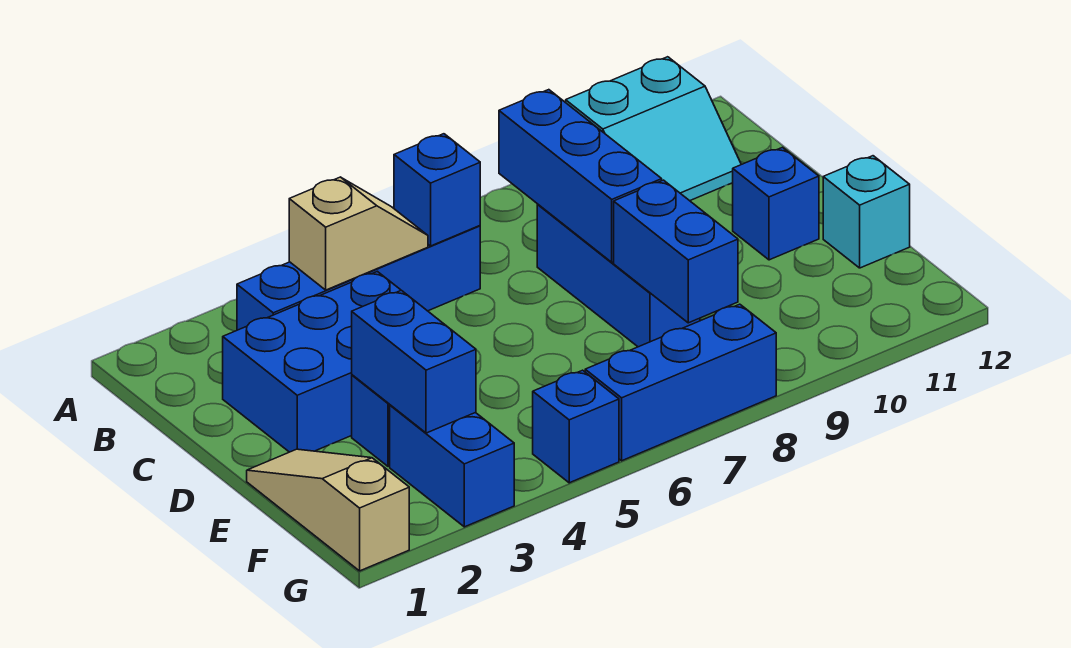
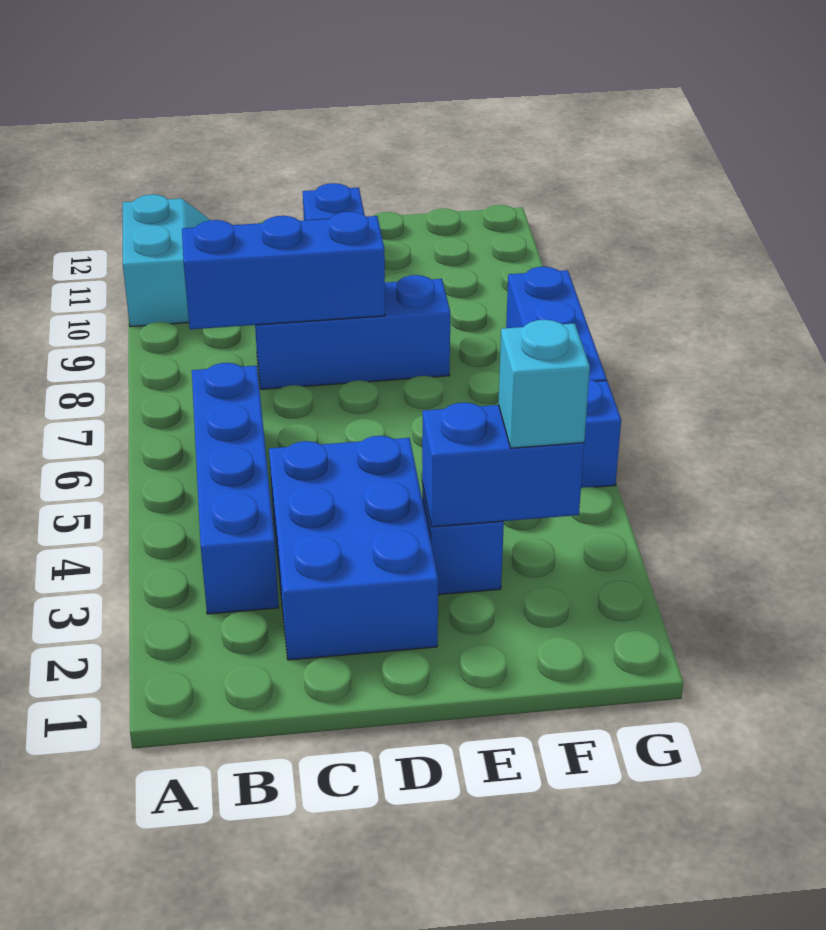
tan slope B4:B5 level 2 top 4 -> none
blue brick B6 level 2 -> none
tan slope E1:G1 level 1 top G -> none
blue brick E8:F8 level 2 -> none
cyan brick E12 level 1 -> cyan brick F3 level 3
blue brick F3:G3 level 1 -> none

